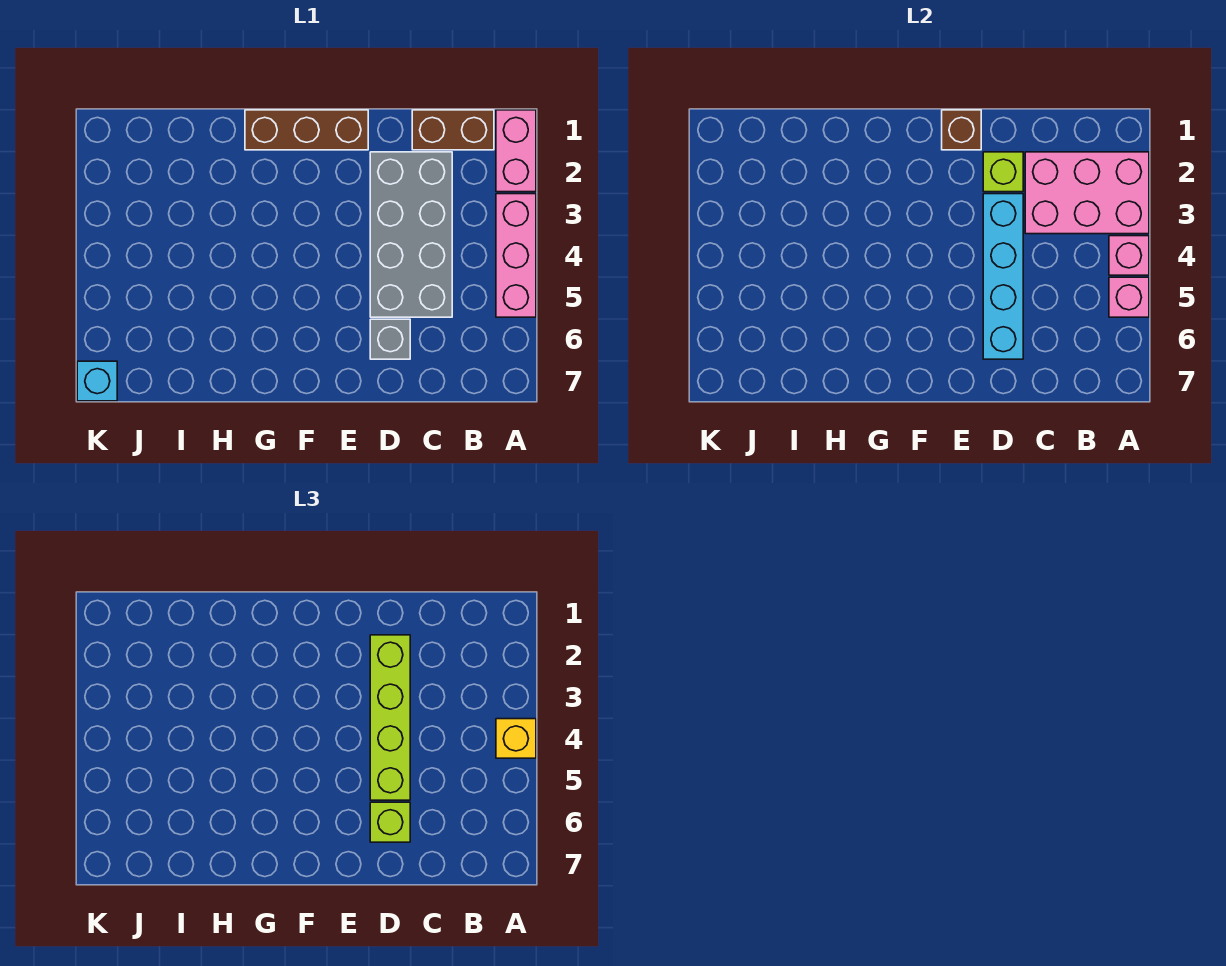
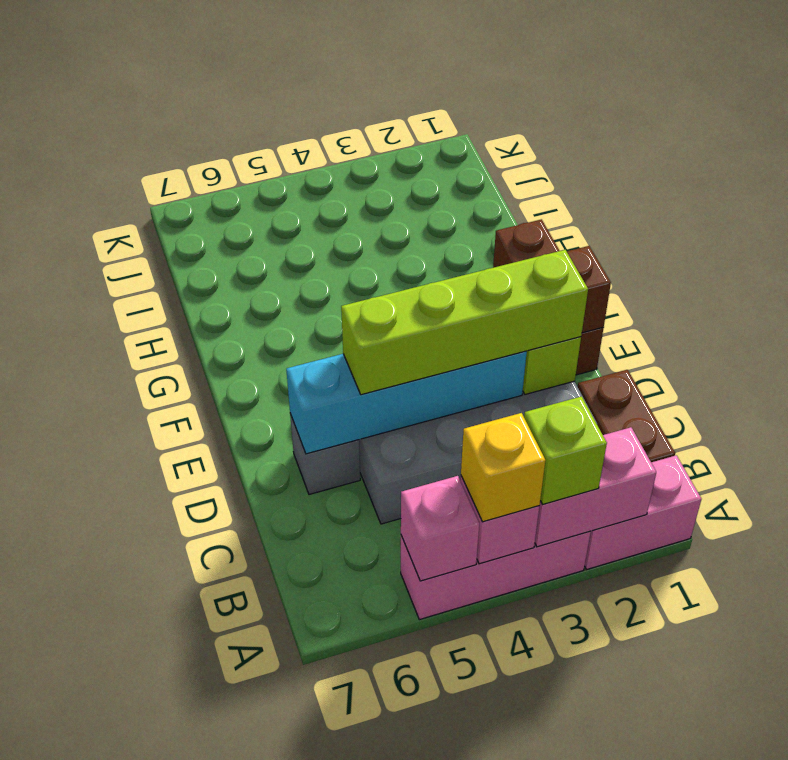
pink brick A2:C3 level 2 -> pink brick A2:A3 level 2
lime brick D6 level 3 -> lime brick A3 level 3
cyan brick K7 level 1 -> none

